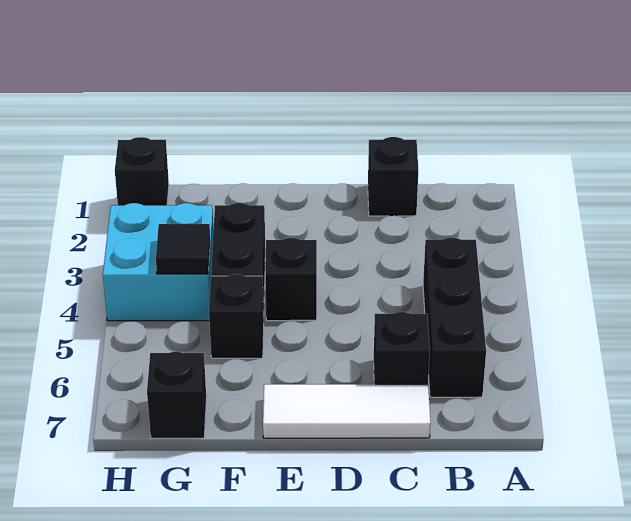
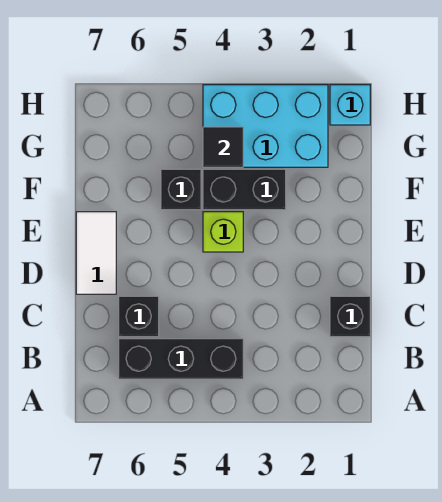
white tile C7:E7 level 1 -> white tile D7:E7 level 1
black brick E4 level 1 -> lime brick E4 level 1
cyan brick G3:H4 level 1 -> cyan brick G2:H4 level 1
black brick G7 level 1 -> none
black brick H1 level 1 -> cyan brick H1 level 1

